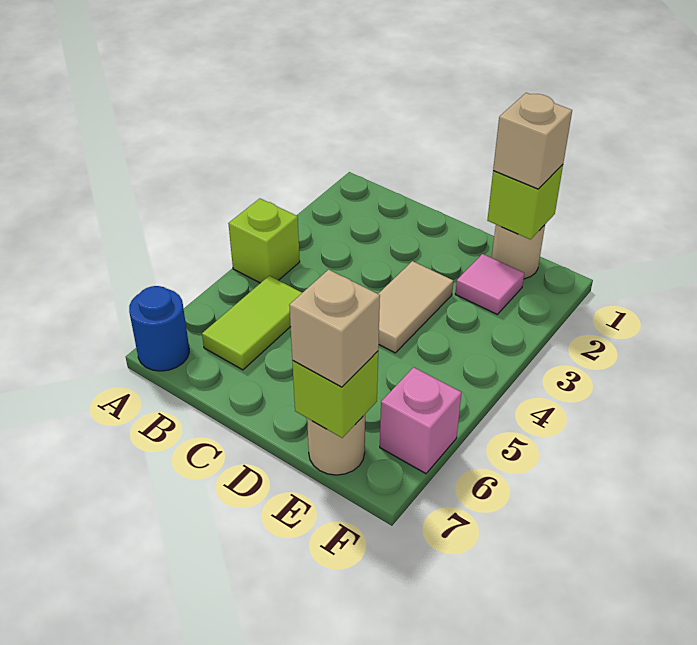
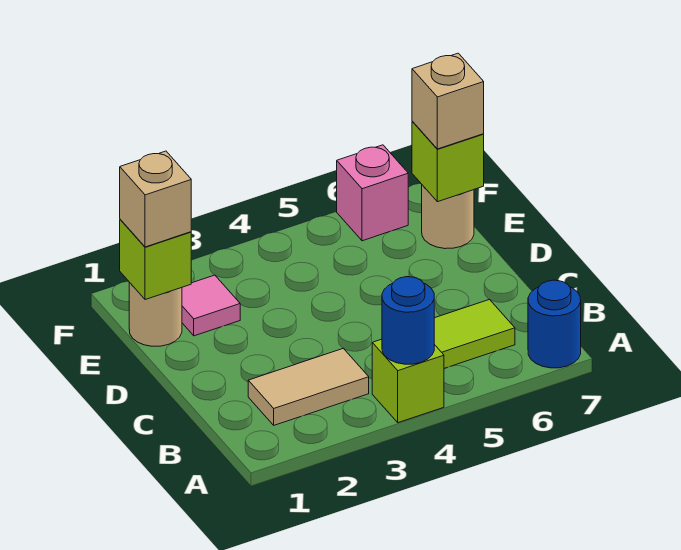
none -> blue round brick A4 level 2
tan tile D3:D4 level 1 -> tan tile B2:B3 level 1

